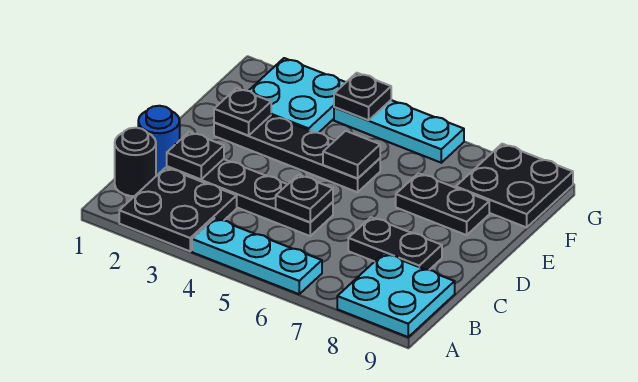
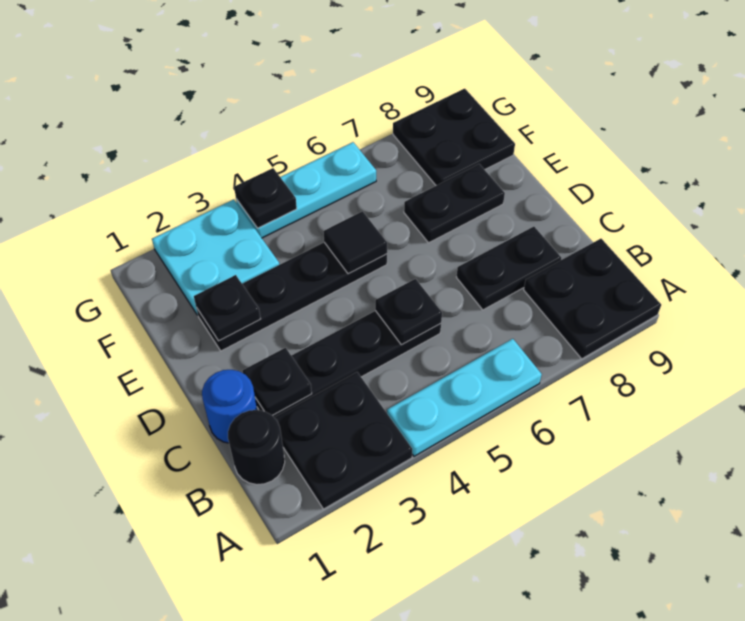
cyan plate A8:B9 level 1 -> black plate A8:B9 level 1

